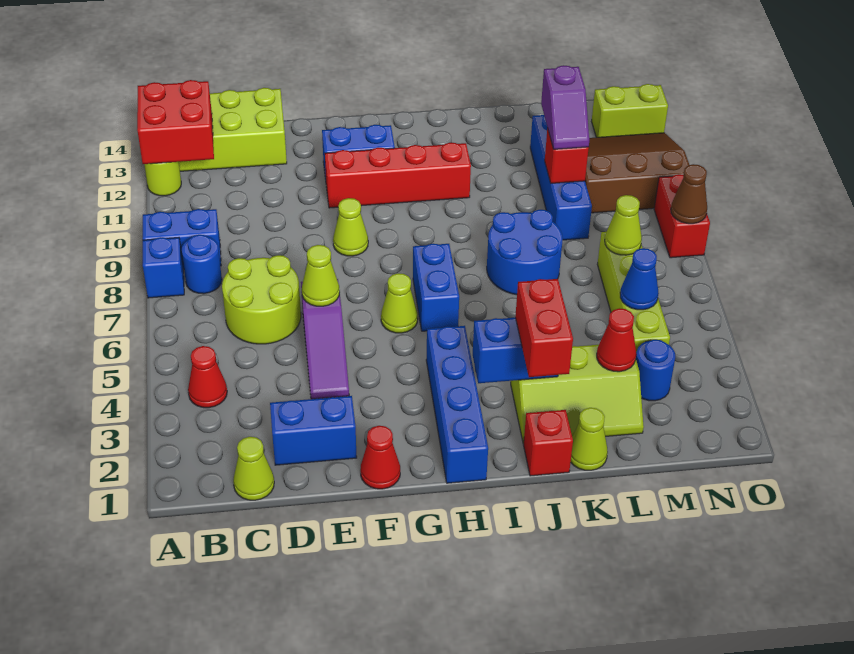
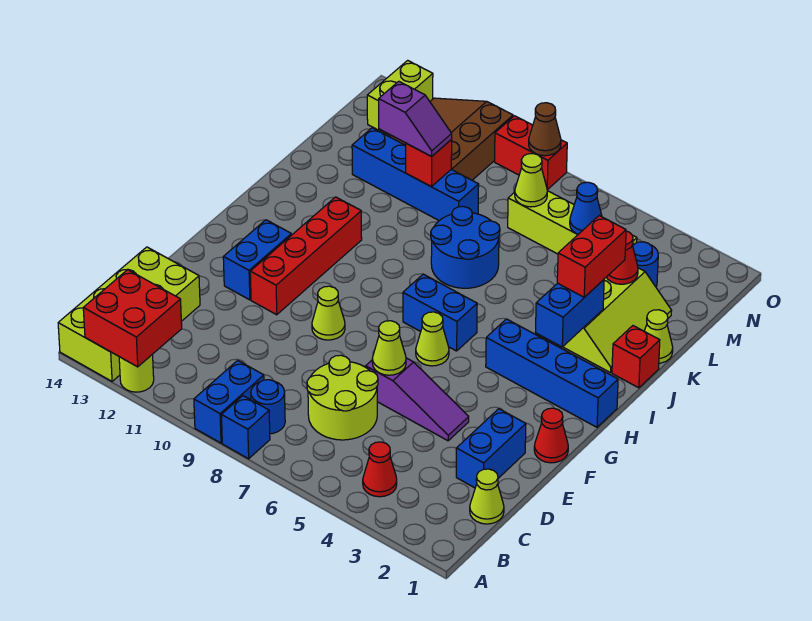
red brick J2:J3 level 3 -> red brick J3:K3 level 3

